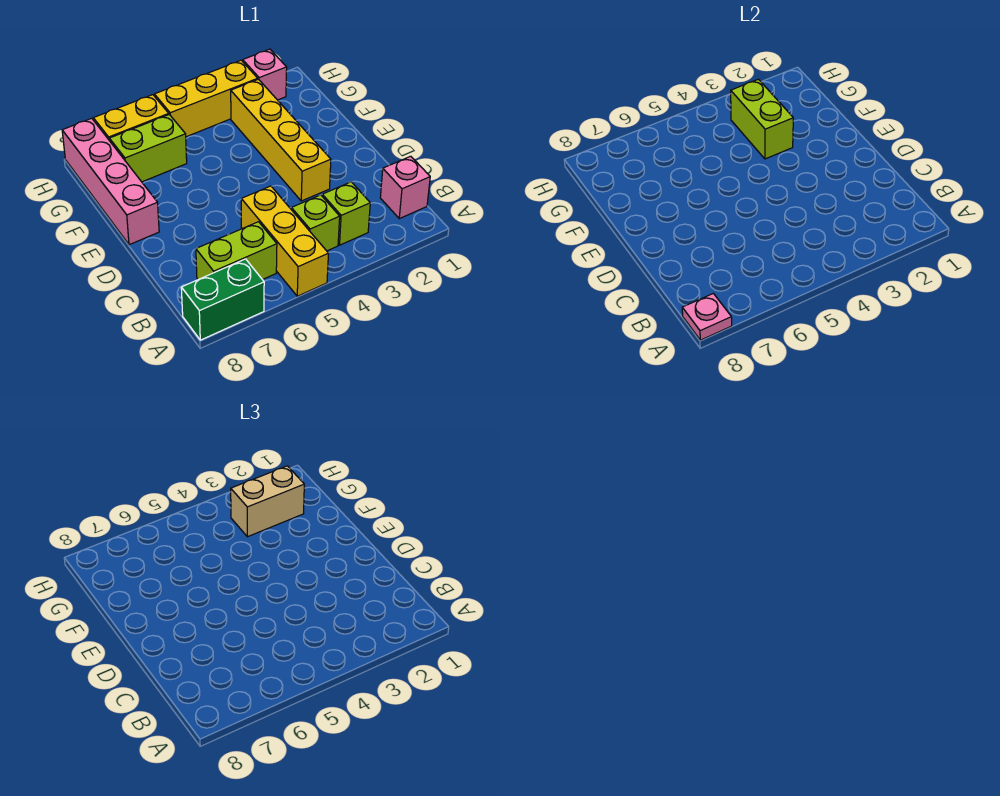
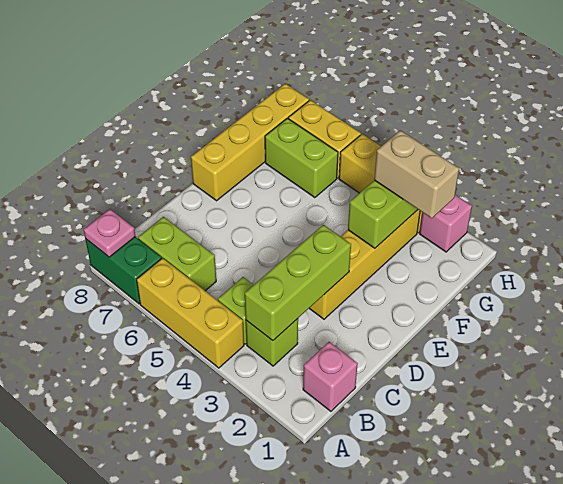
yellow brick A5:C5 level 1 -> yellow brick A4:A6 level 1
none -> lime brick B3:D3 level 2
pink brick E8:H8 level 1 -> yellow brick E8:H8 level 1

